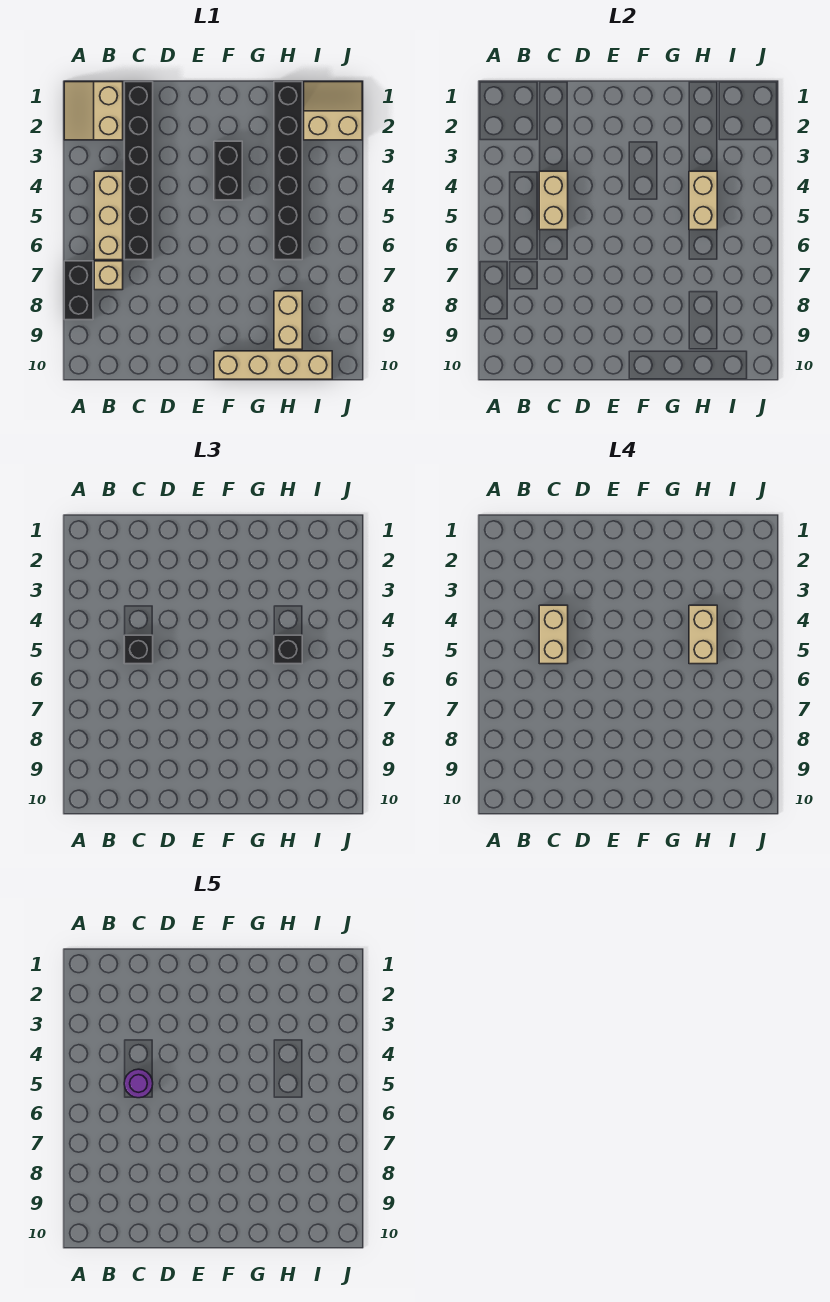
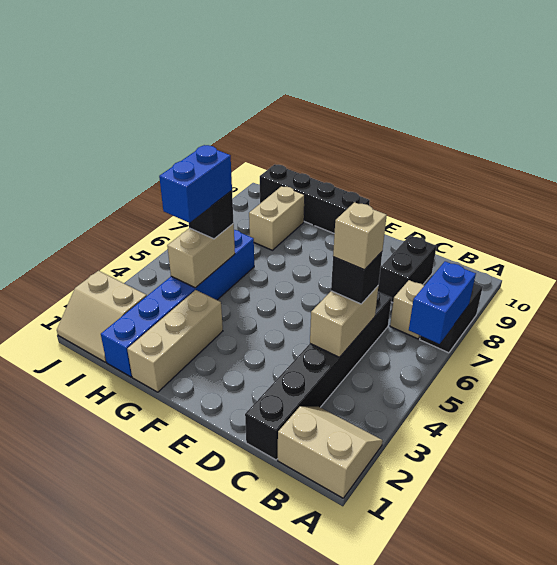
tan slope A1:B2 level 1 top B -> tan slope A1:B2 level 1 top 1
none -> blue brick A6:A7 level 2
tan brick B4:B6 level 1 -> tan brick G1:G3 level 1
tan brick C4:C5 level 4 -> tan brick C5 level 4
purple round brick C5 level 5 -> none
black brick F3:F4 level 1 -> black brick C8:C9 level 1
tan brick F10:I10 level 1 -> black brick F10:I10 level 1
black brick H1:H6 level 1 -> blue brick H1:H6 level 1
tan brick H4:H5 level 4 -> blue brick H4:H5 level 4

